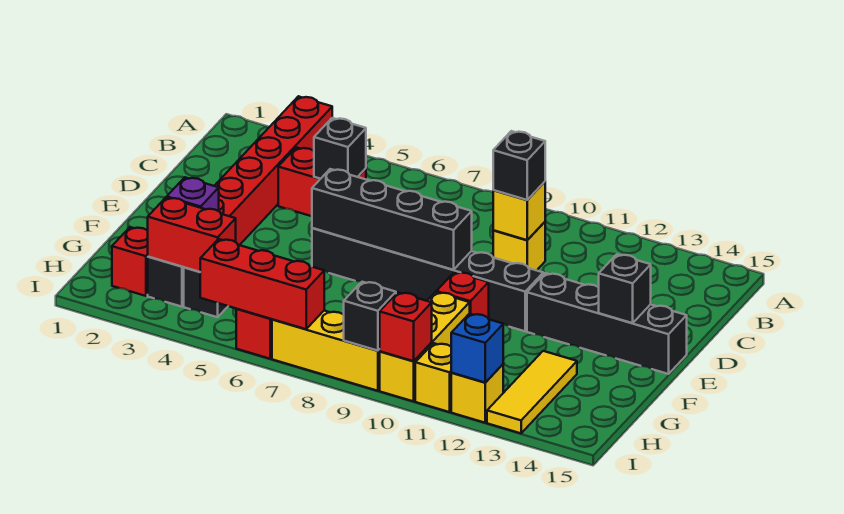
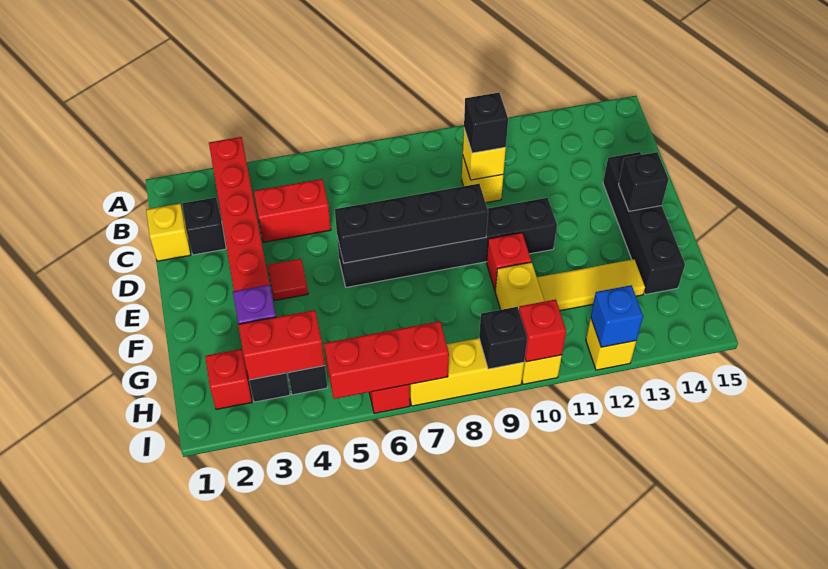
black brick C5 level 2 -> black brick C2 level 1
none -> red tile E4 level 1
black brick E12:E15 level 1 -> black brick D14:G14 level 1
yellow tile G13:I13 level 1 -> yellow tile G11:G13 level 1
yellow brick I11 level 1 -> yellow brick C1 level 1

